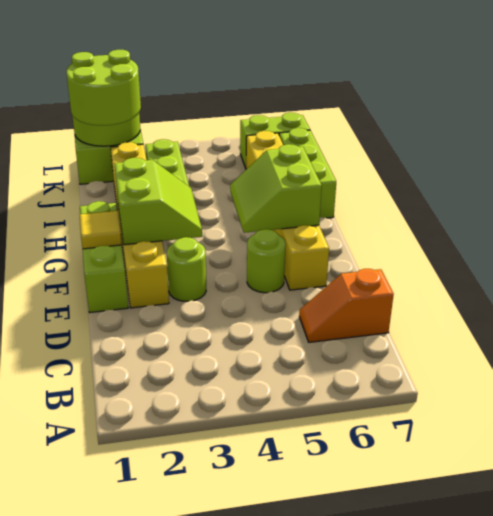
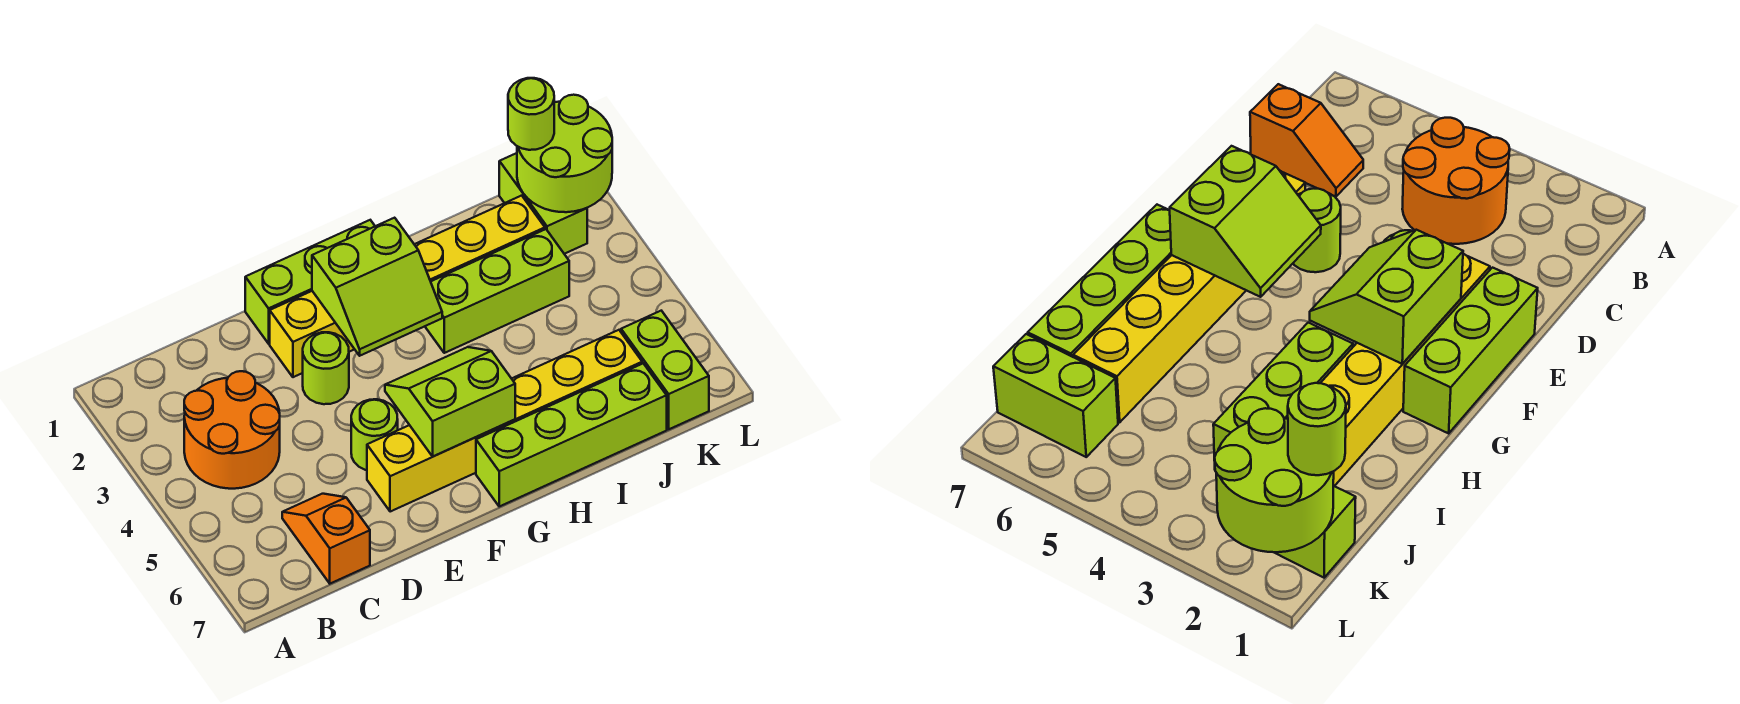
none -> orange round brick B3:C4 level 1
yellow tile F1 level 2 -> none
lime brick H7:J7 level 1 -> lime brick G7:J7 level 1
lime round brick J1:K2 level 3 -> lime round brick K1 level 3

